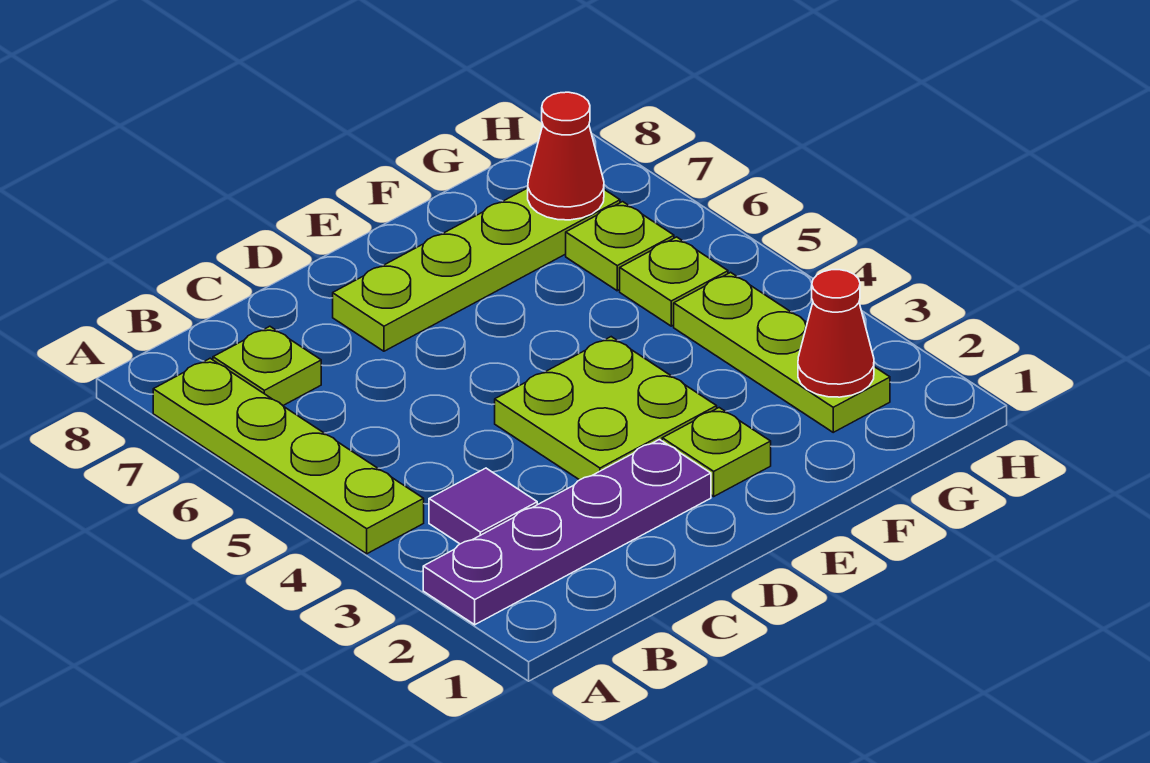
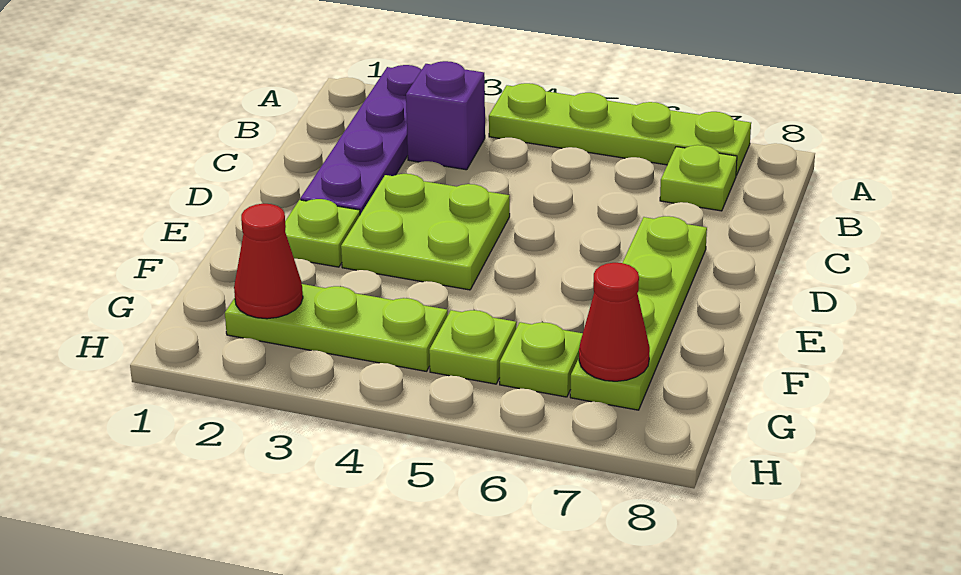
purple tile B3 level 1 -> purple brick B3 level 1

